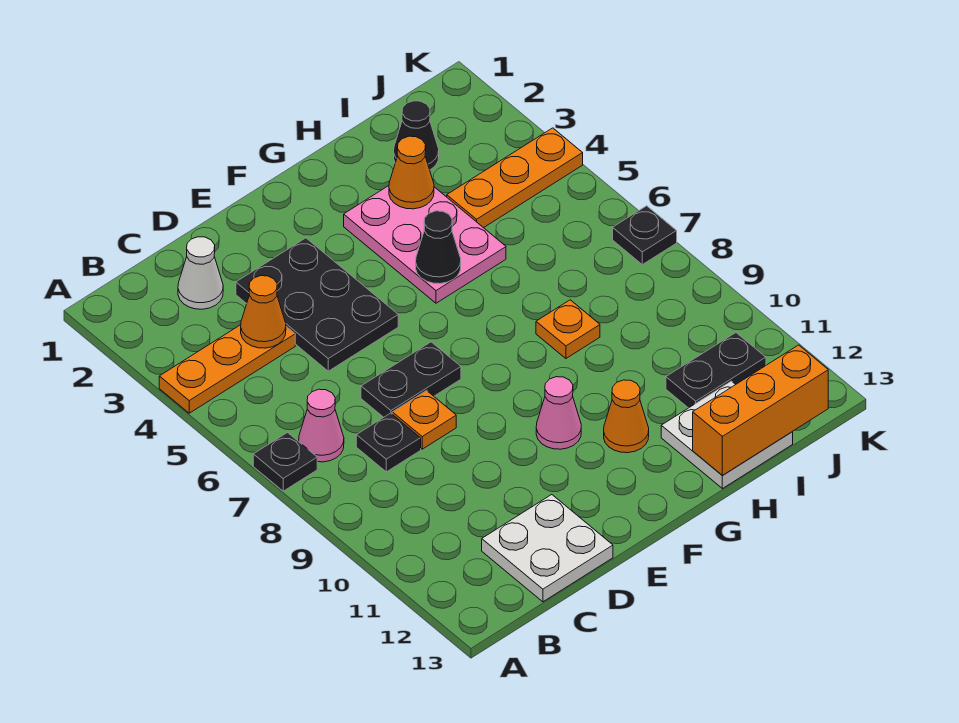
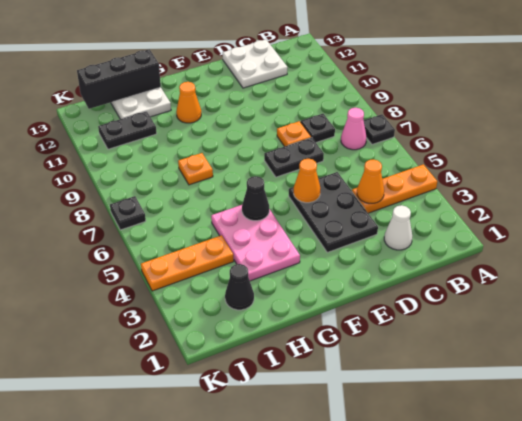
pink cone F10 level 1 -> none
orange cone H3 level 2 -> orange cone E5 level 2
orange brick H13:J13 level 2 -> black brick H13:J13 level 2

